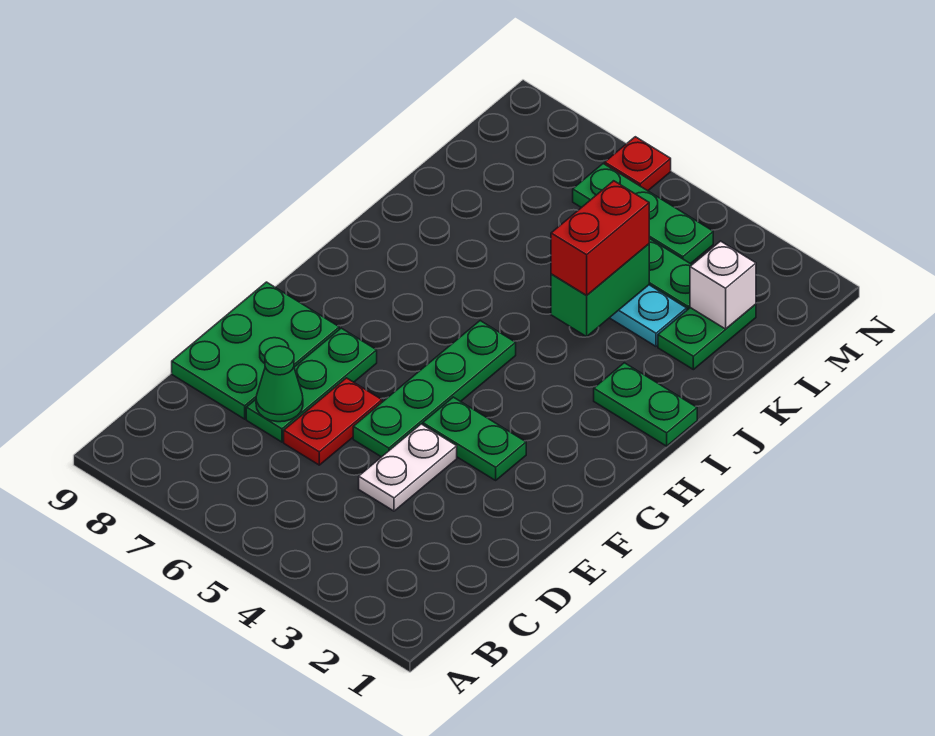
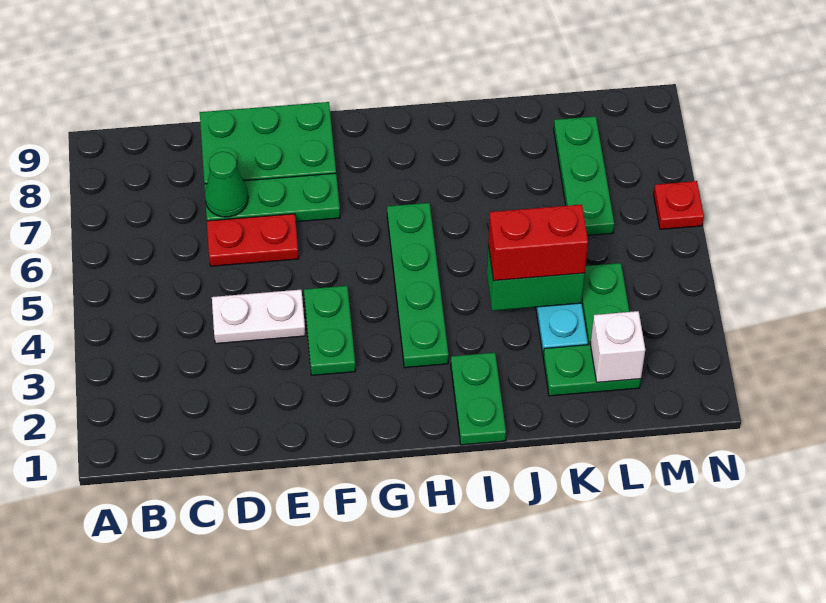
green plate E5:H5 level 1 -> green plate H3:H6 level 1
green plate M4:M6 level 1 -> green plate L6:L8 level 1

